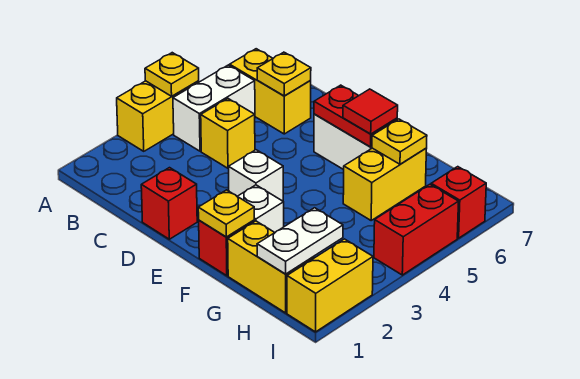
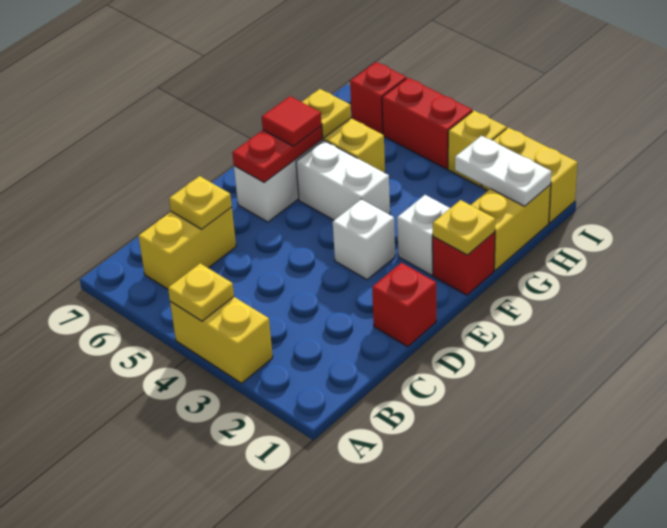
white brick B4:B5 level 1 -> white brick F4:F5 level 1
yellow brick C4 level 1 -> yellow brick I3 level 1

